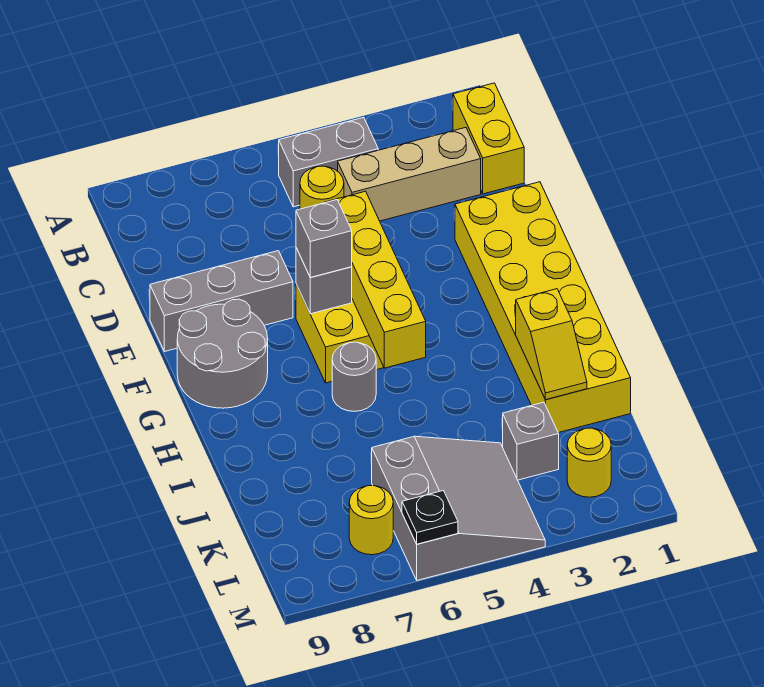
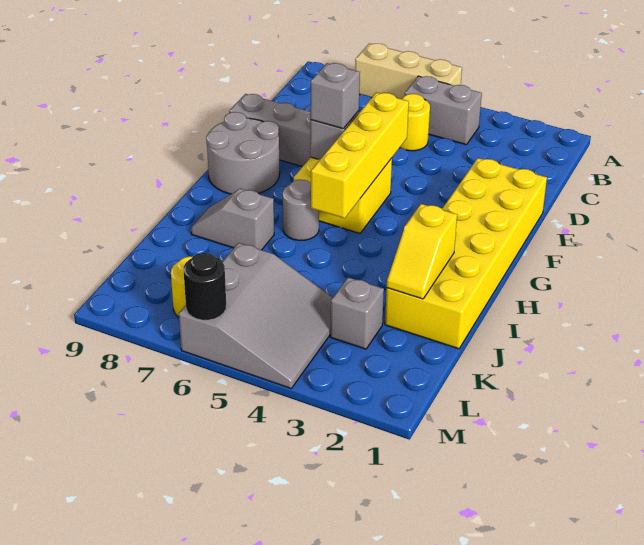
yellow brick B1:C1 level 1 -> none
tan brick C2:C4 level 1 -> tan brick A5:A7 level 1
none -> grey slope I7:I8 level 1 top 7
yellow round brick L2 level 1 -> none
black plate M6 level 2 -> black round brick M6 level 2

